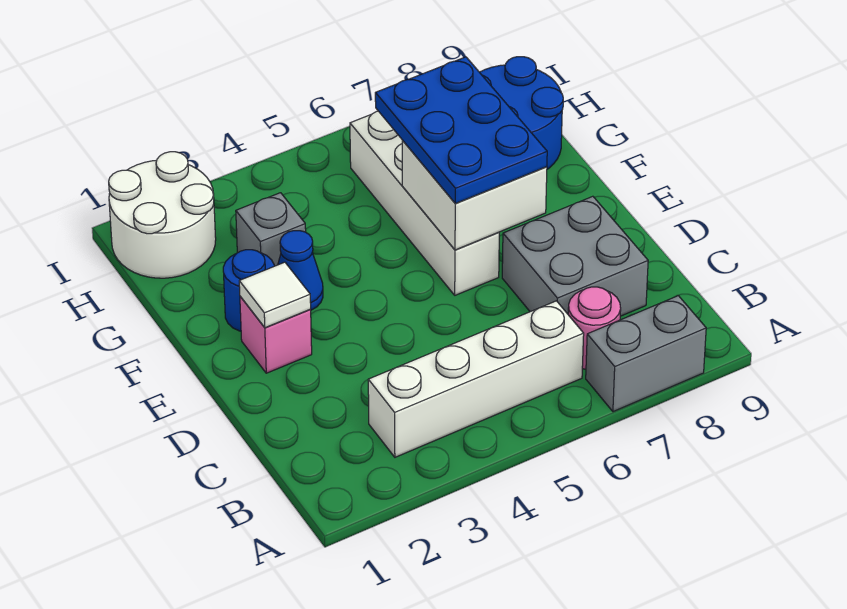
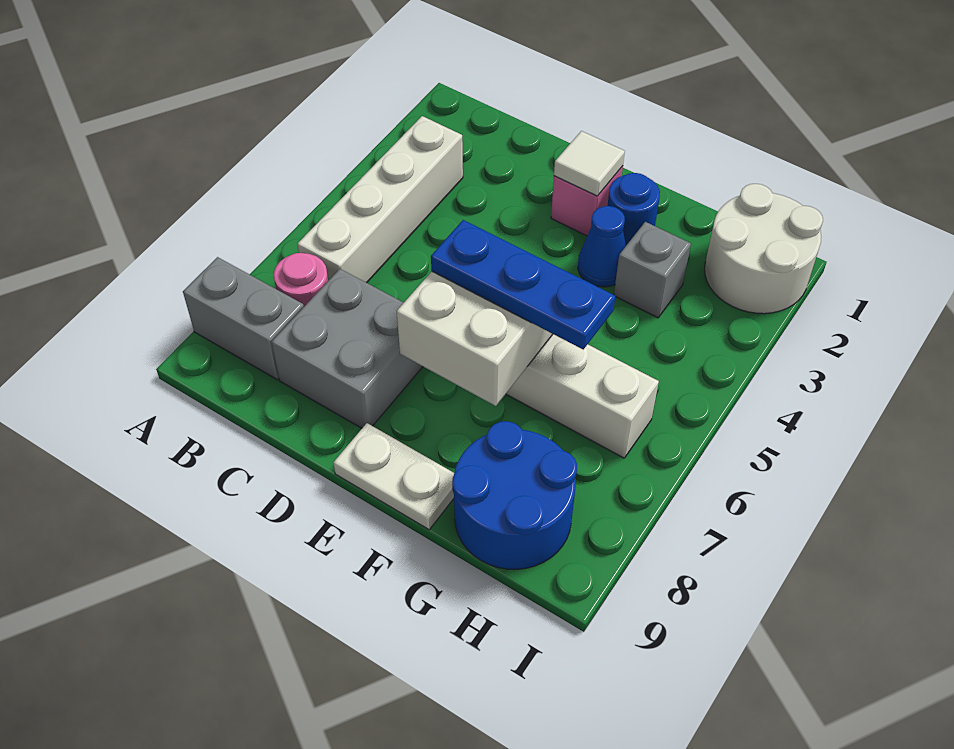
grey brick A7:A8 level 1 -> grey brick A8:B8 level 1
blue plate E6:G7 level 3 -> blue plate E6:G6 level 3
none -> white plate E9:F9 level 1

